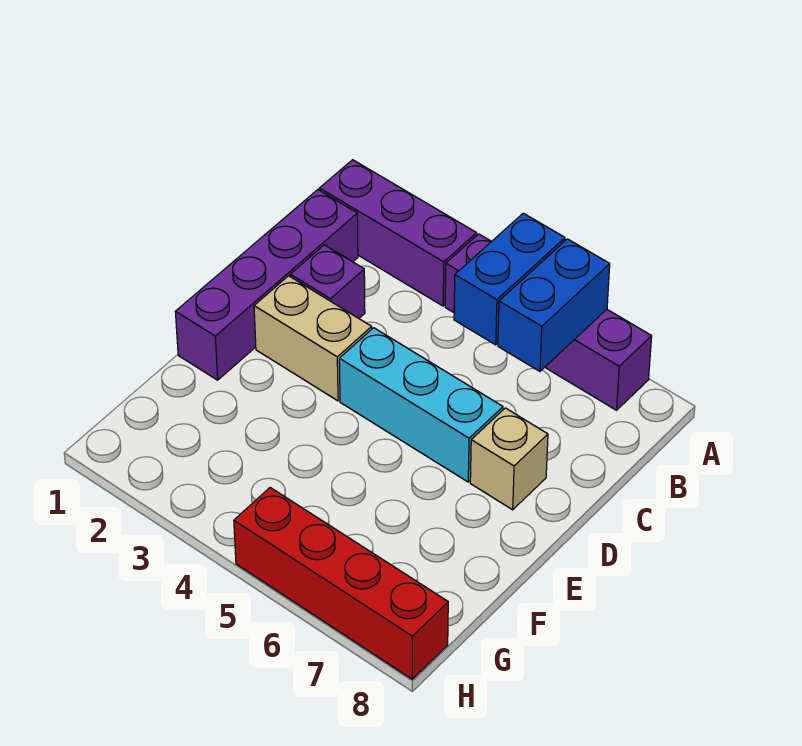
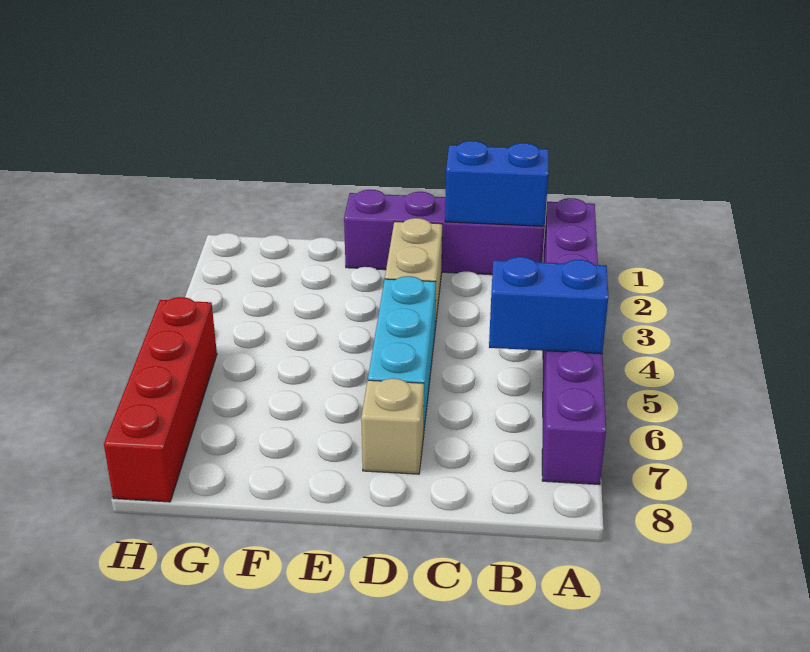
blue brick A6:B6 level 2 -> blue brick B1:C1 level 2
purple brick C2 level 1 -> none

